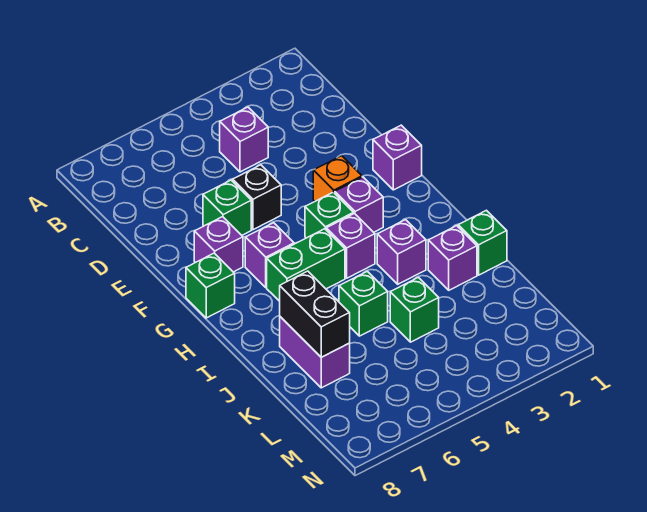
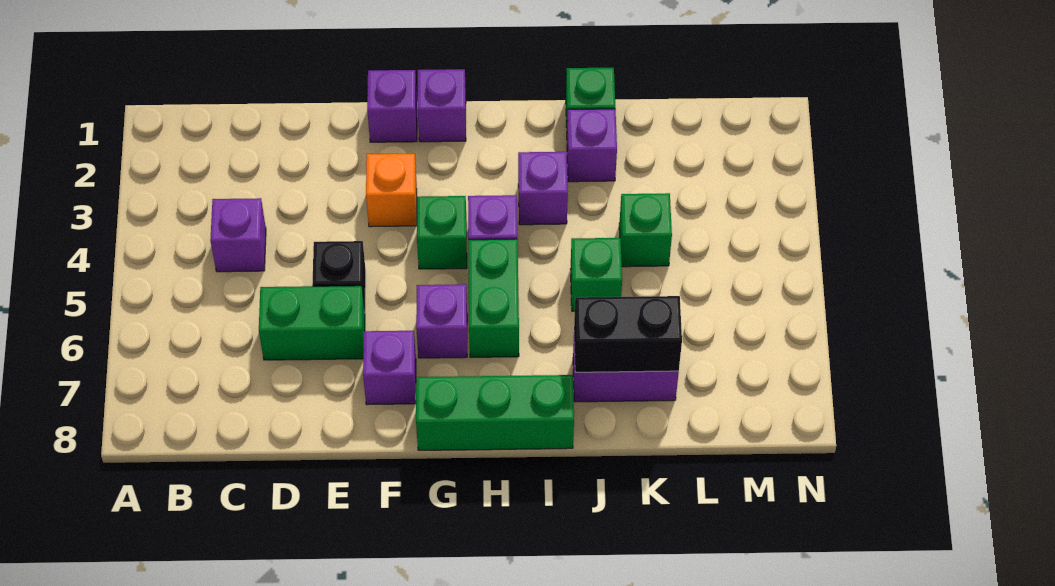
green brick E6 level 1 -> green brick D6:E6 level 1
purple brick G3 level 1 -> purple brick G1 level 1
green brick G8 level 1 -> green brick G8:I8 level 1

